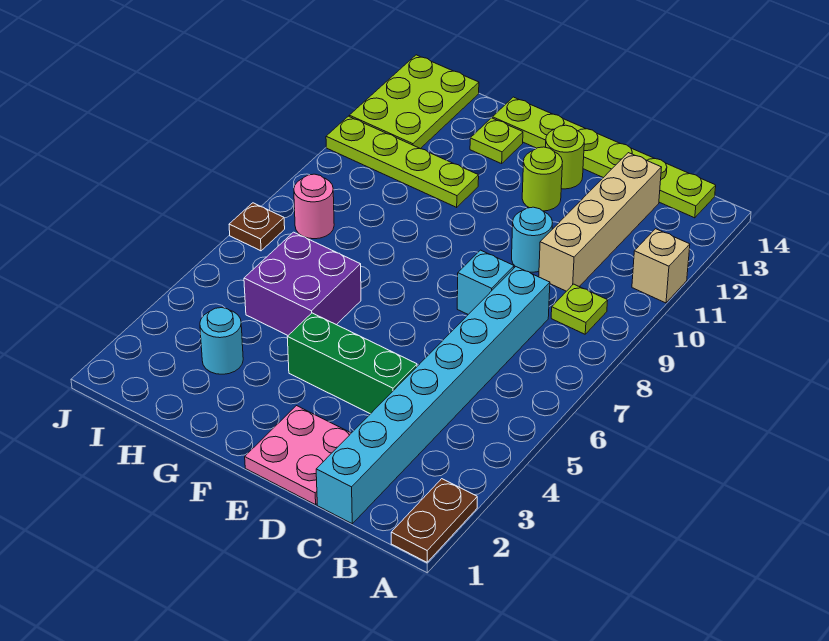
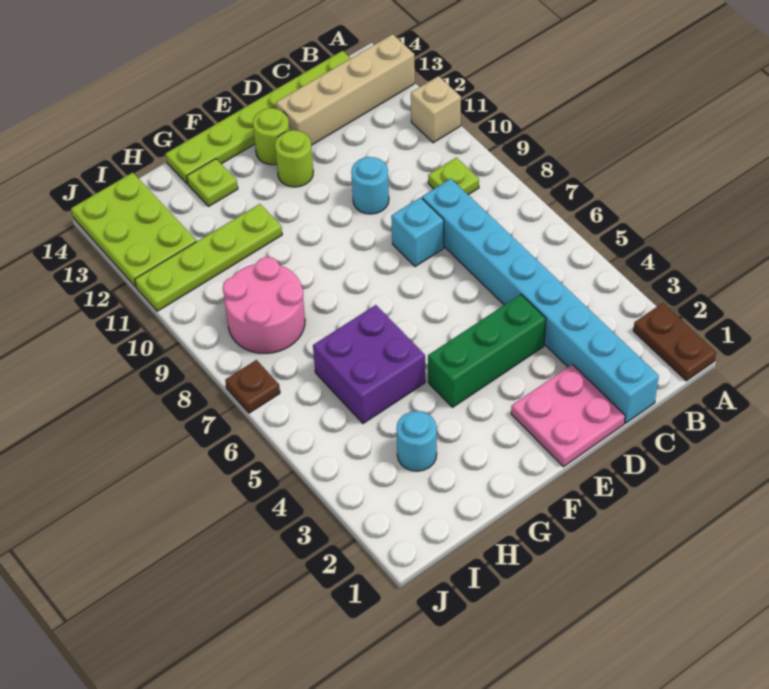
tan brick C10:C13 level 1 -> tan brick A13:D13 level 1
pink round brick I8 level 1 -> pink round brick H8:I9 level 1

